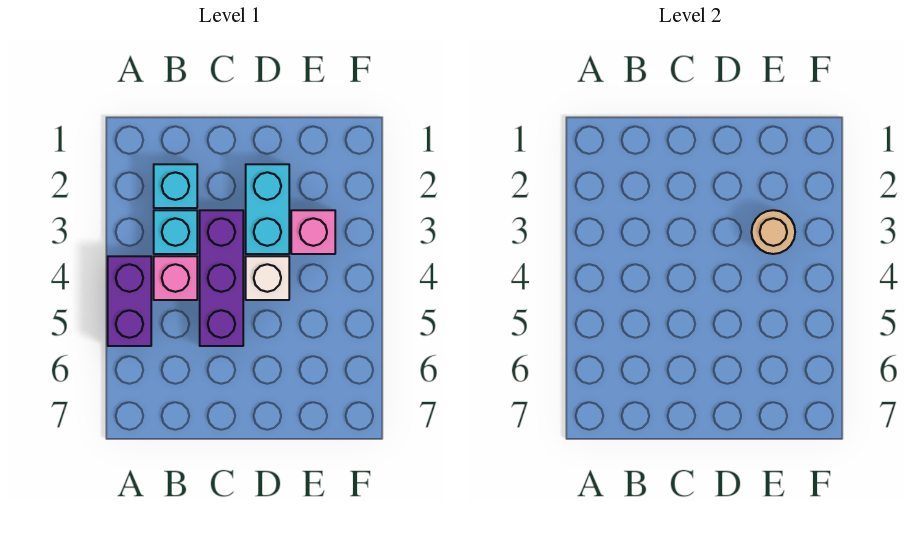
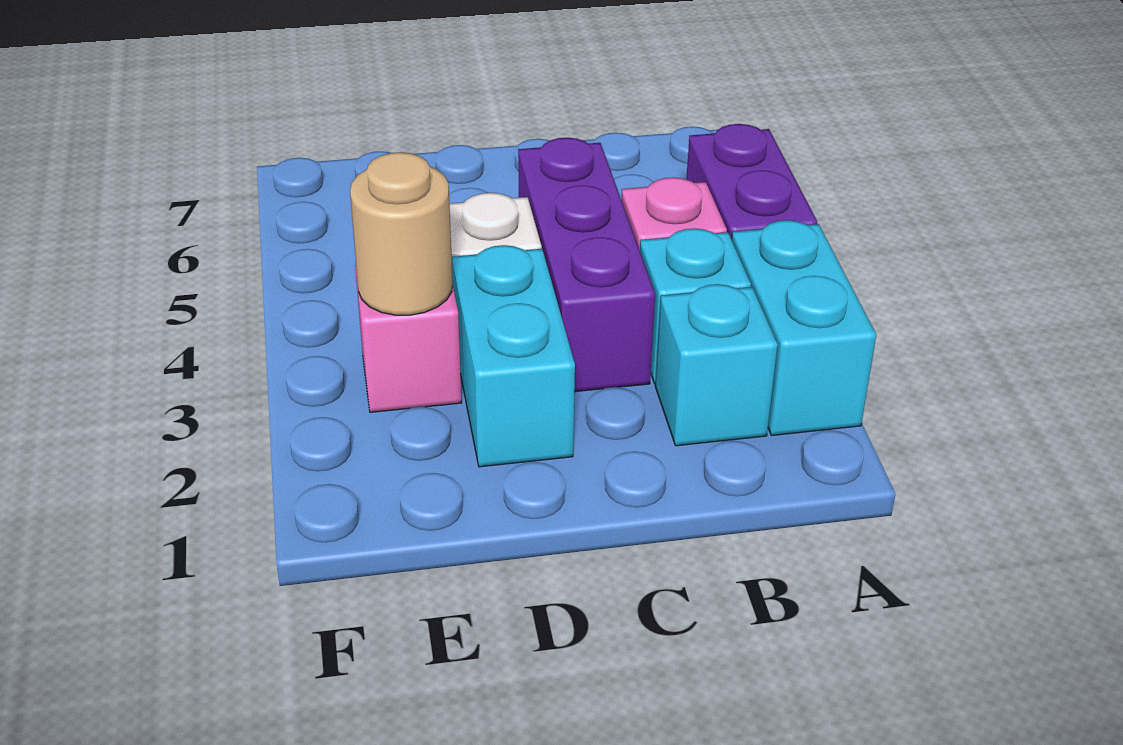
none -> cyan brick A2:A3 level 1

